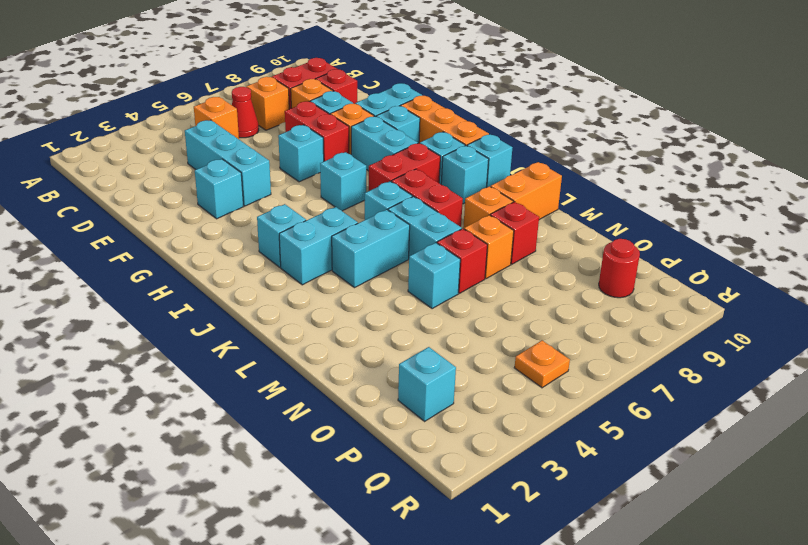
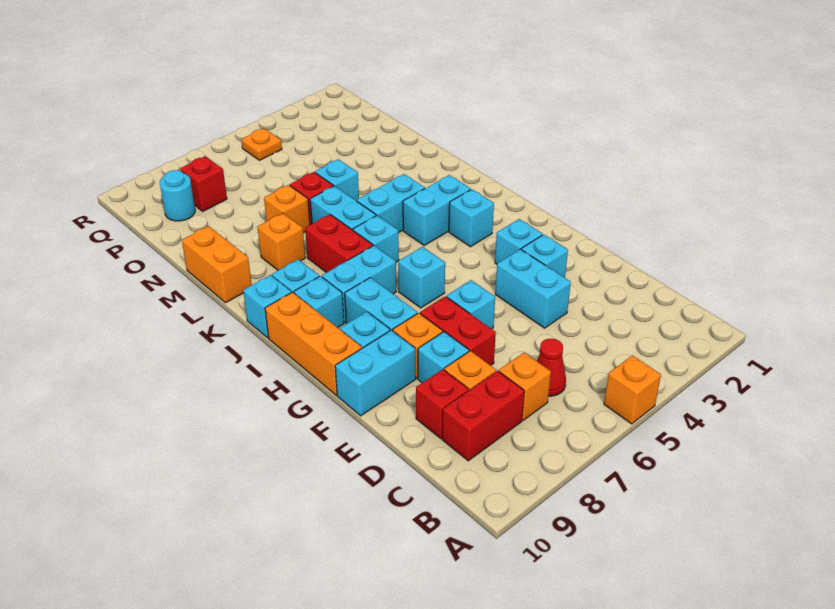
orange brick C5 level 1 -> orange brick A5 level 1
cyan brick D4:F4 level 1 -> cyan brick E4:F4 level 1
red brick I7:I8 level 1 -> cyan brick I7:I8 level 1
orange brick L9:L10 level 1 -> orange brick L10:M10 level 1
red brick M8 level 1 -> red brick P8 level 1
cyan brick P2 level 1 -> cyan brick G3 level 1
red round brick P9 level 1 -> cyan round brick P9 level 1

